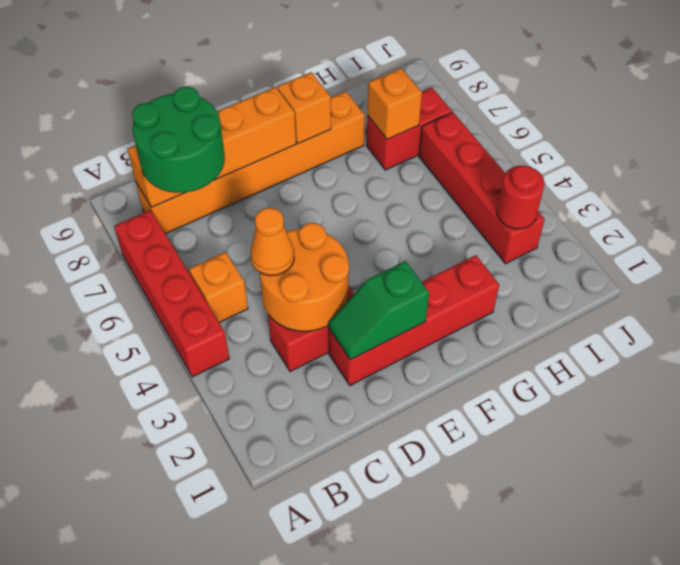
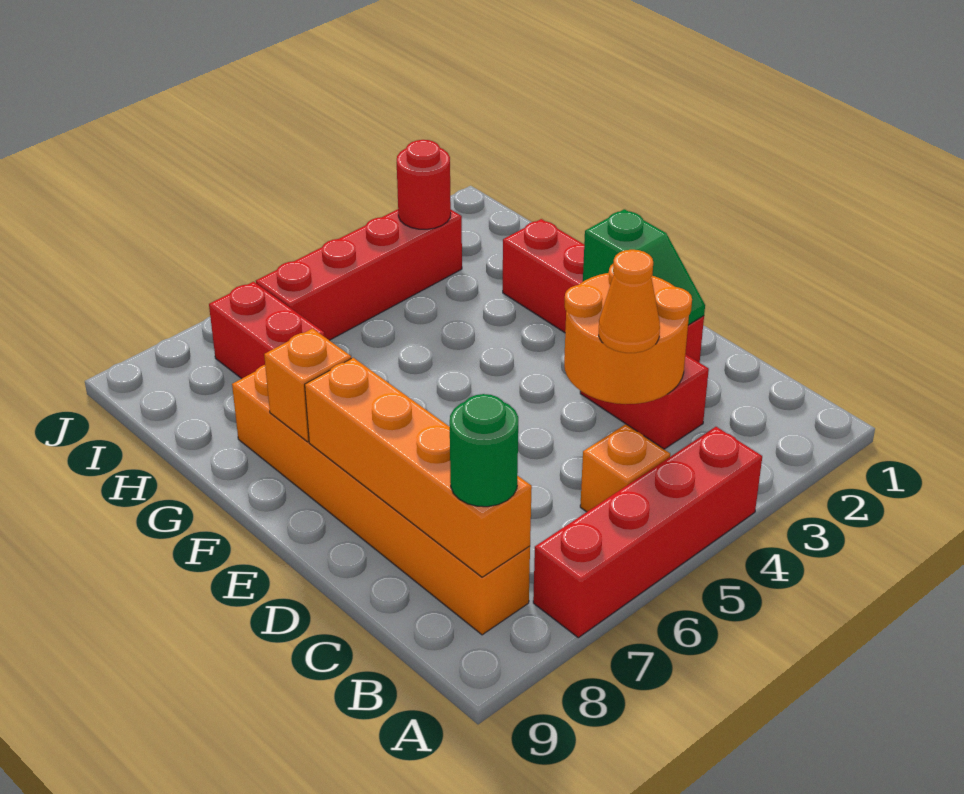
green round brick B7:C8 level 3 -> green round brick B8 level 3
orange brick H7 level 2 -> none

